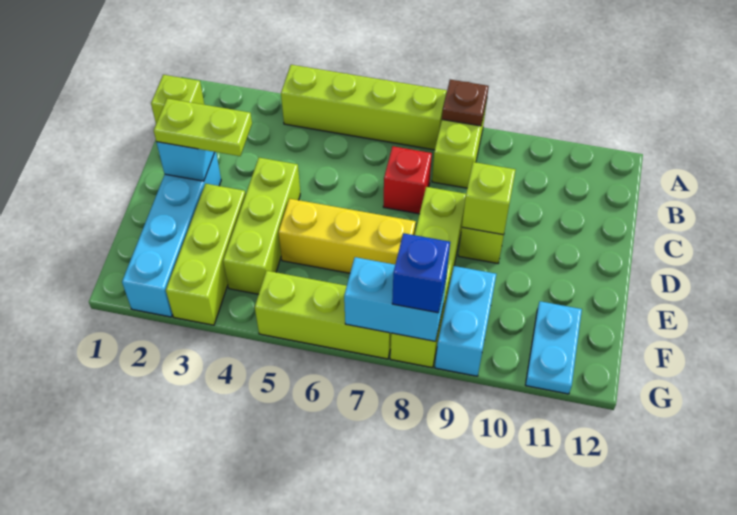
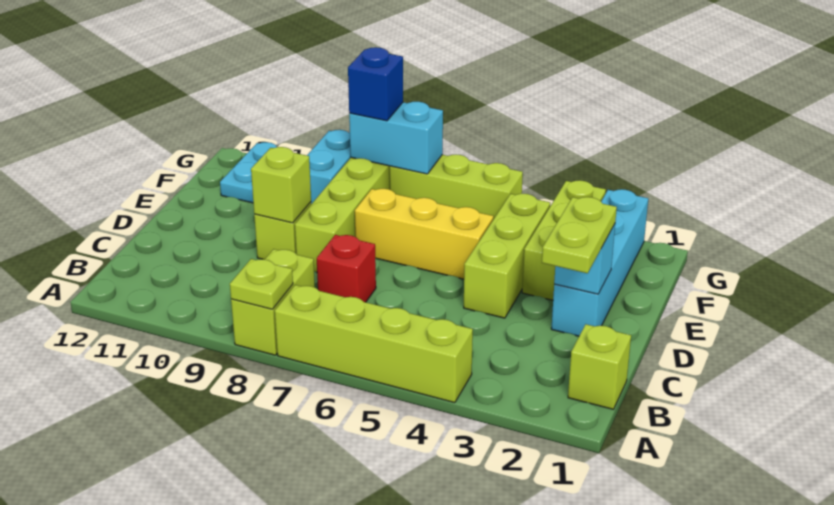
brown plate A8 level 2 -> lime plate A8 level 2
lime plate D2:D3 level 3 -> lime plate C2:D2 level 3

